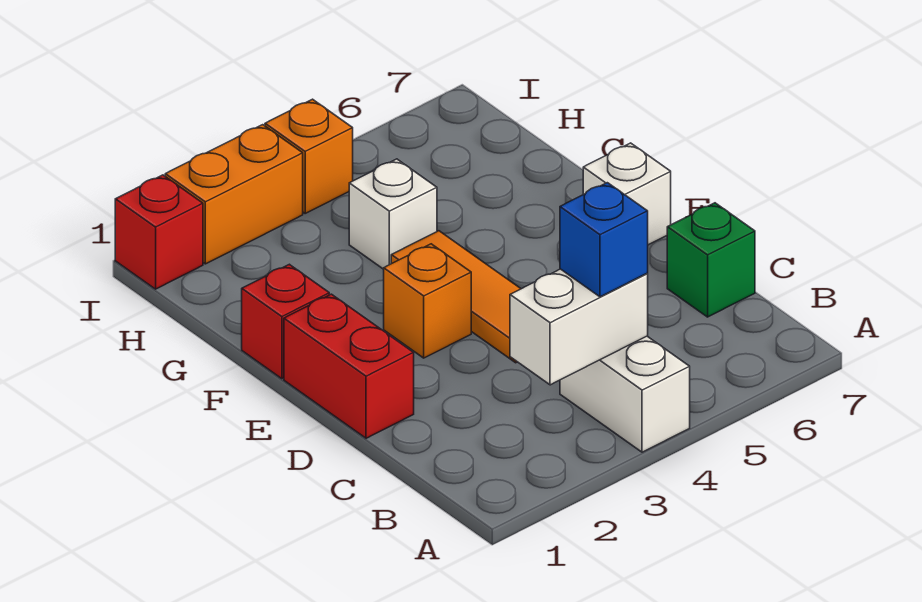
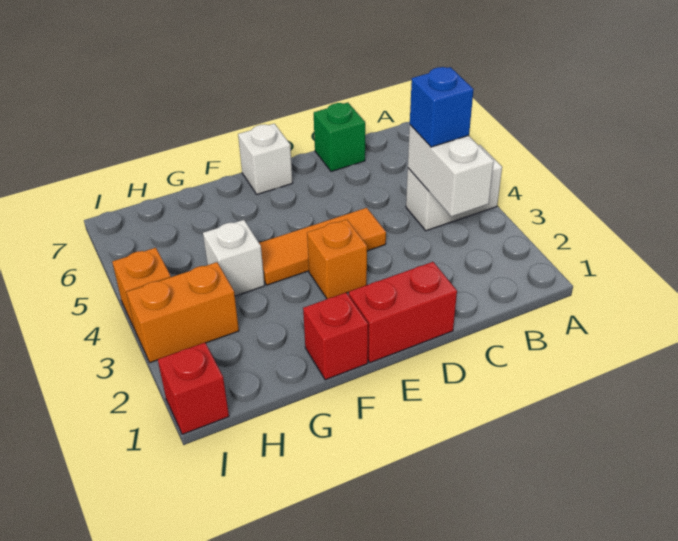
orange brick I2:I3 level 1 -> orange brick H3:I3 level 1

